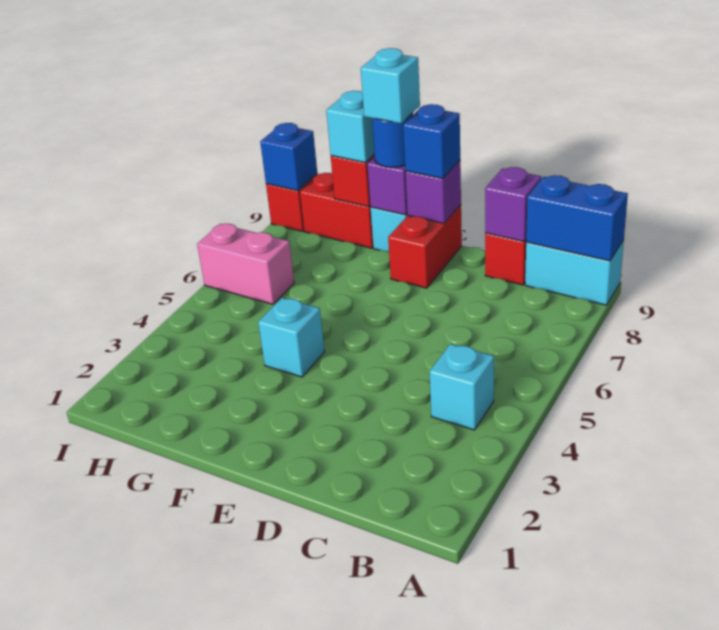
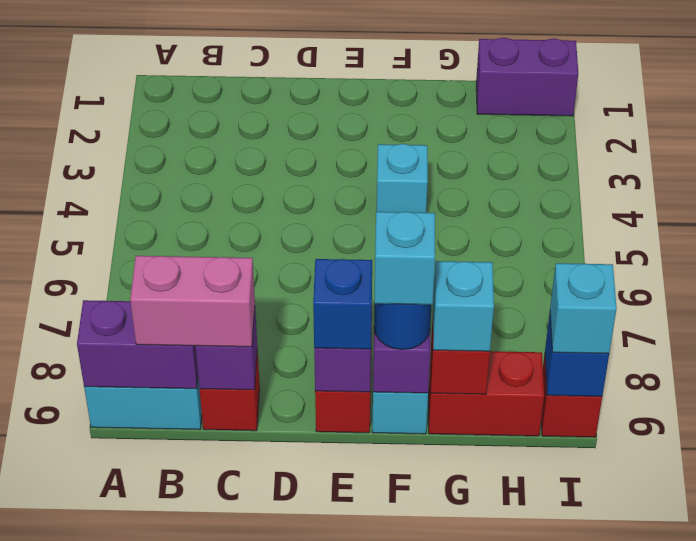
blue brick A9:B9 level 2 -> purple brick A9:B9 level 2
cyan brick B4 level 1 -> cyan brick I9 level 3
none -> purple brick H1:I1 level 1
pink brick H6:I6 level 1 -> pink brick B9:C9 level 3

